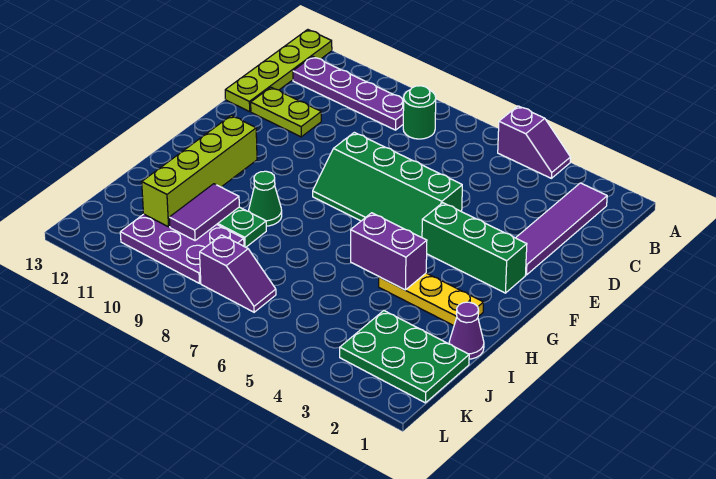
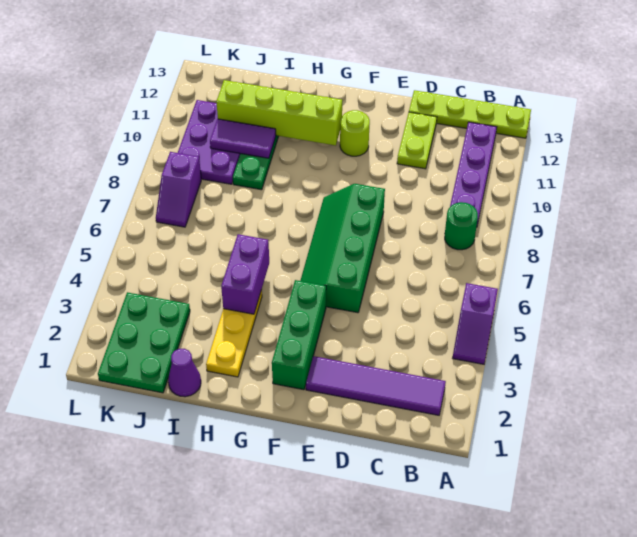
none -> lime round brick F11 level 1
green cone H9 level 1 -> none

